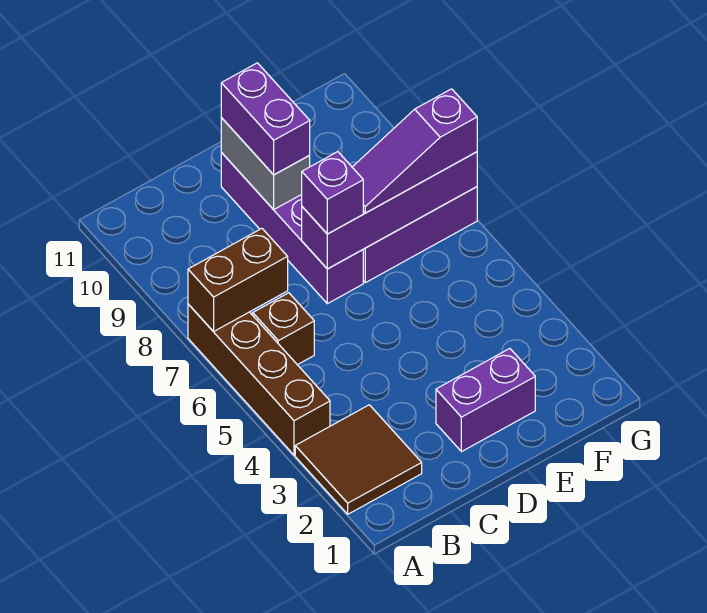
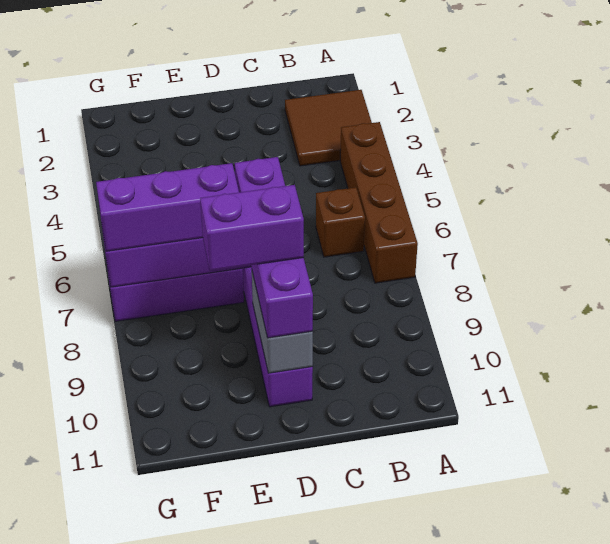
brown brick A7:B7 level 2 -> none
purple brick D2:E2 level 1 -> purple brick D9:E9 level 4
purple slope E7:G7 level 3 top G -> purple brick E7:G7 level 3

